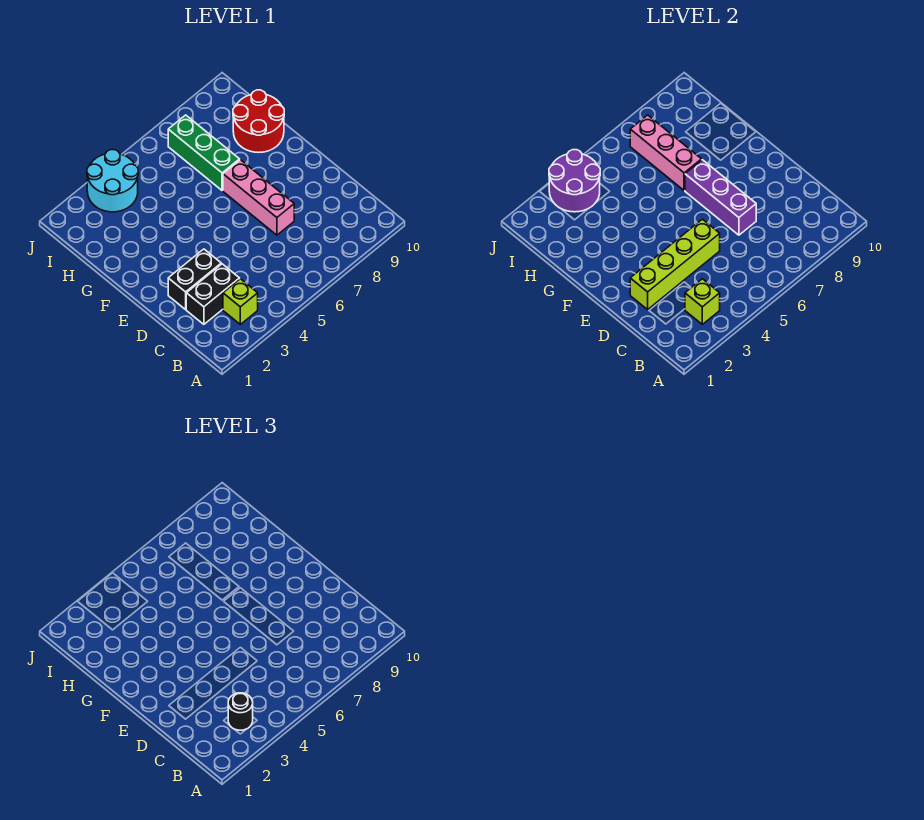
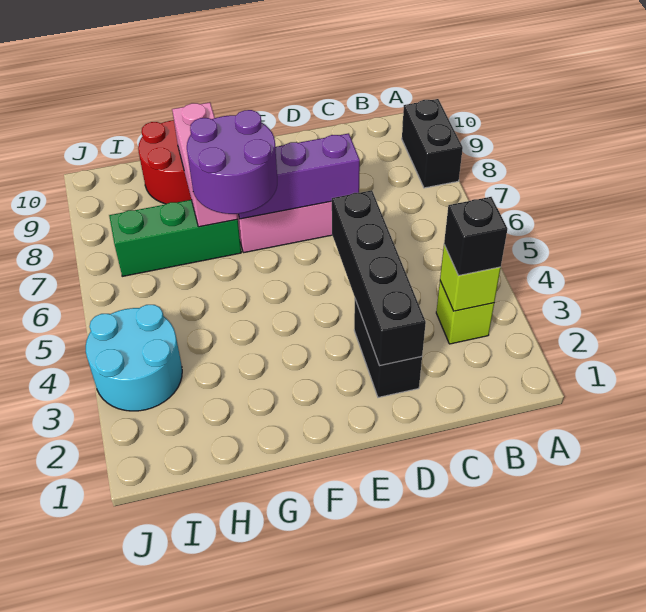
black round brick B3 level 3 -> black brick B3 level 3
black brick C2:C3 level 1 -> black brick A8:A9 level 1
lime brick D2:D5 level 2 -> black brick D2:D5 level 2
pink brick G7:I7 level 2 -> pink brick G7:G9 level 2
purple round brick I3:J4 level 2 -> purple round brick F6:G7 level 3

